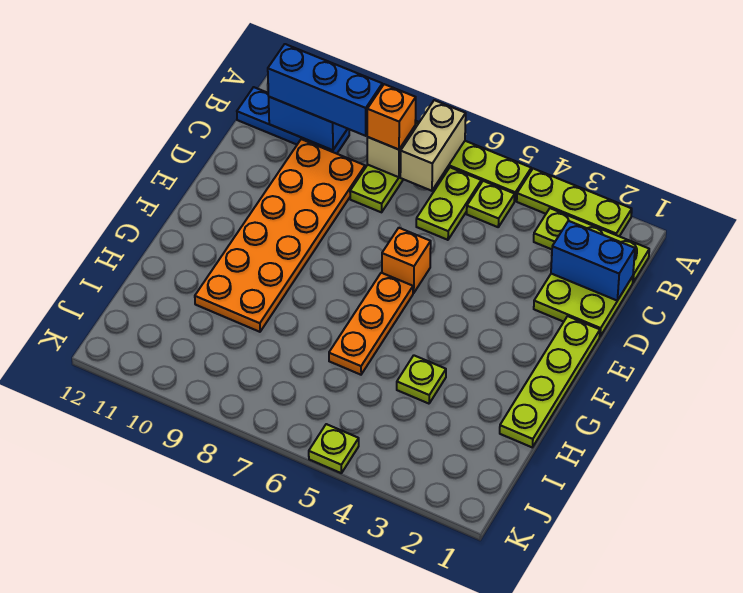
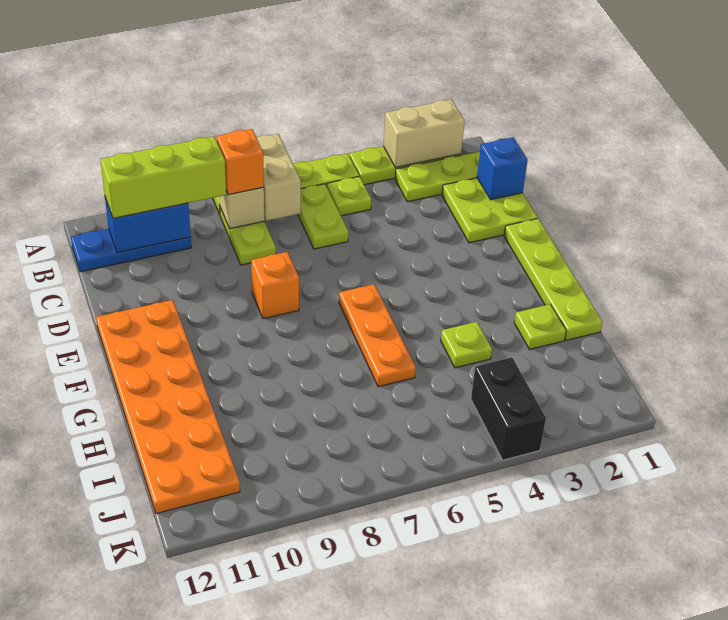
none -> tan brick A2:A3 level 2
blue brick B9:B11 level 3 -> lime brick B9:B11 level 3
blue brick C1:C2 level 2 -> blue brick C1 level 2
orange plate C9:H10 level 1 -> orange plate E11:J12 level 1
orange brick E6 level 1 -> orange brick E8 level 1
none -> black brick J4:K4 level 1
lime plate K5 level 1 -> lime plate H2 level 1

